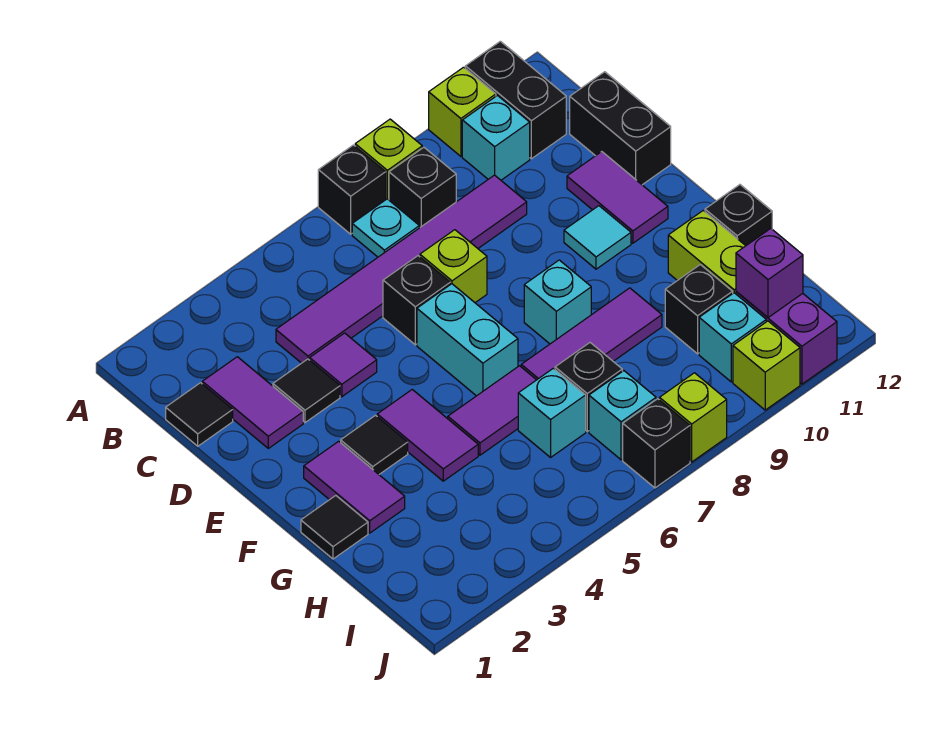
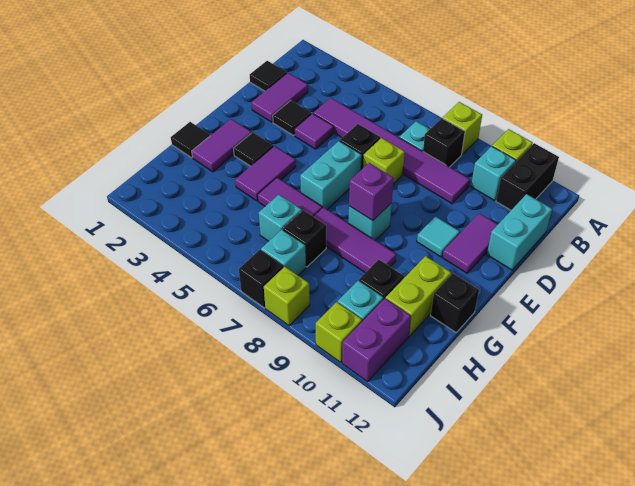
black brick A7 level 1 -> none
black brick C12:D12 level 1 -> cyan brick C12:D12 level 1
purple brick I11 level 2 -> purple brick F8 level 2

